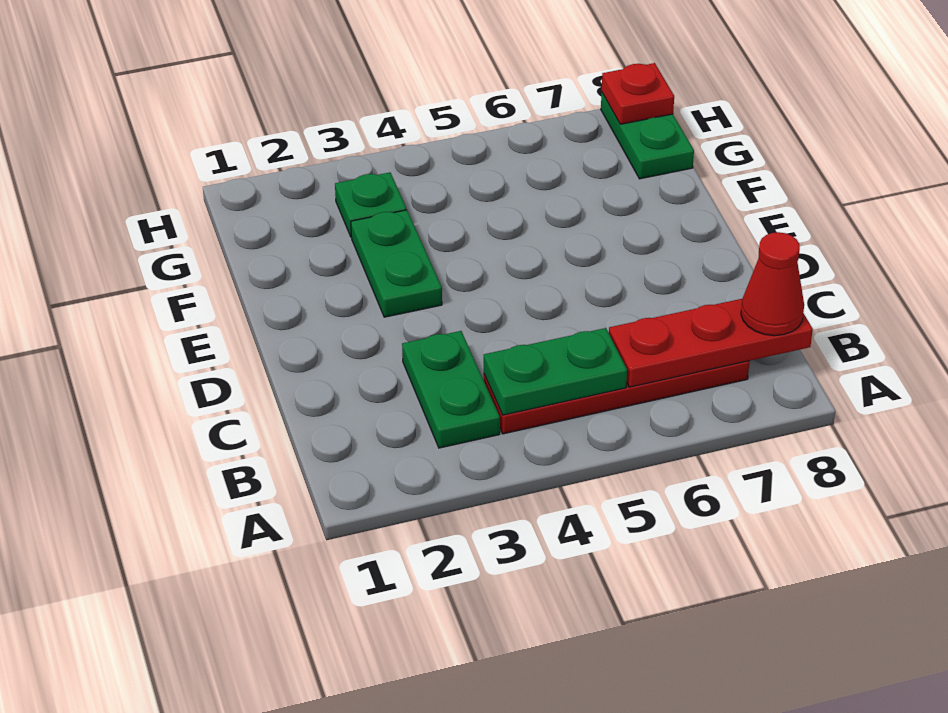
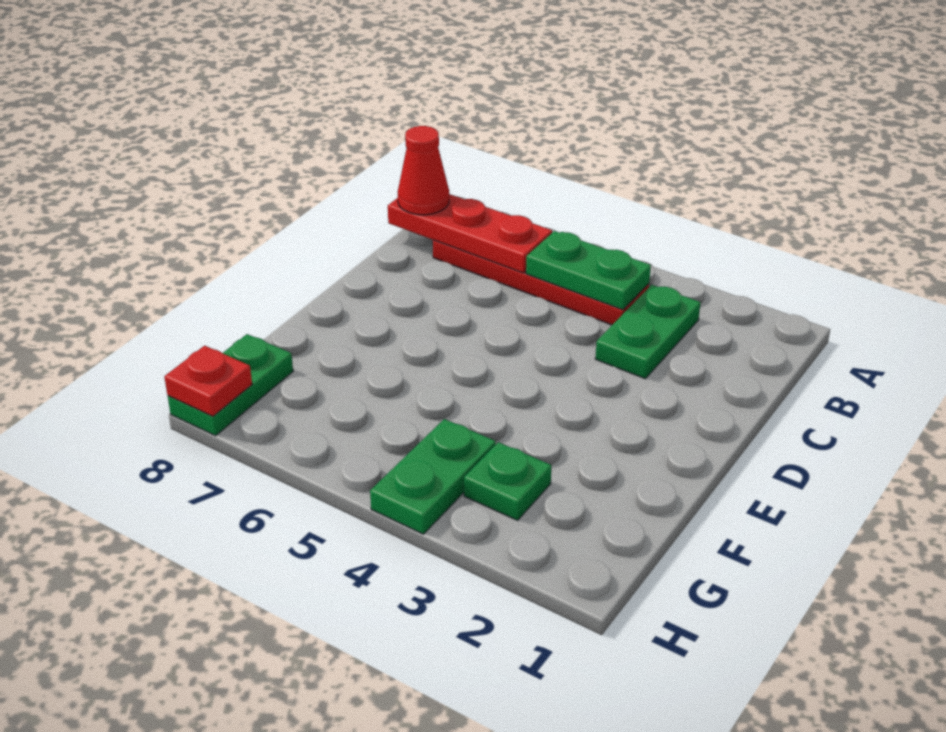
green plate E3:F3 level 1 -> green plate G4:H4 level 1

